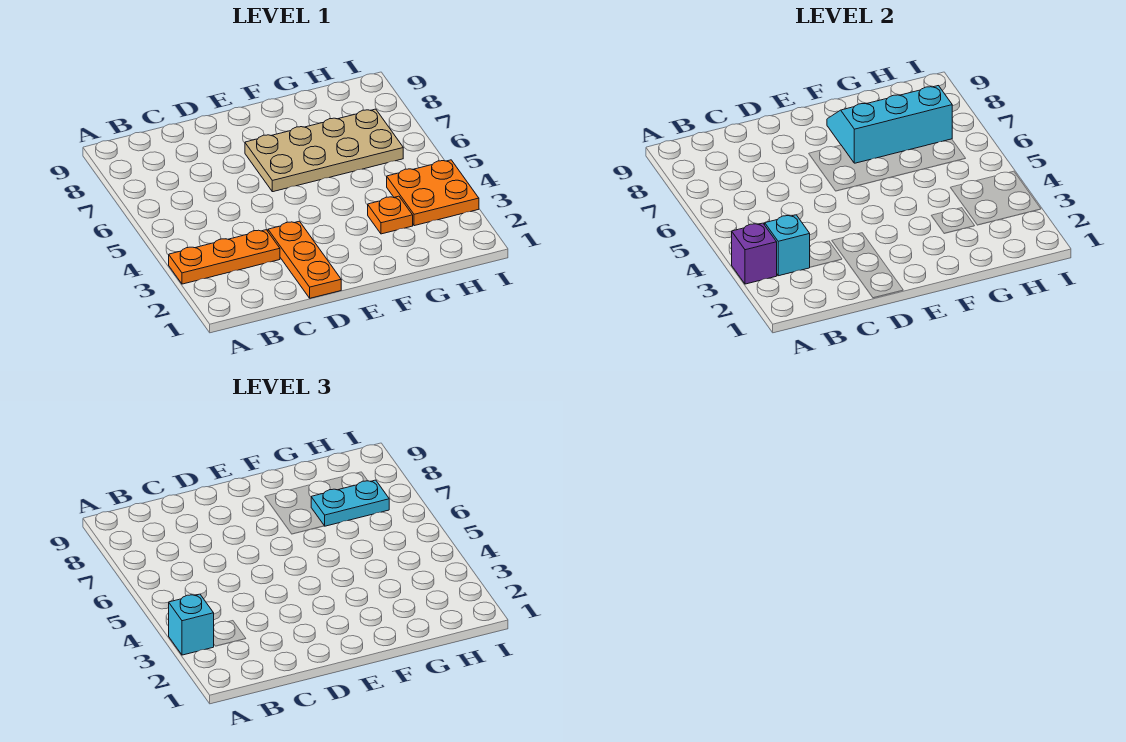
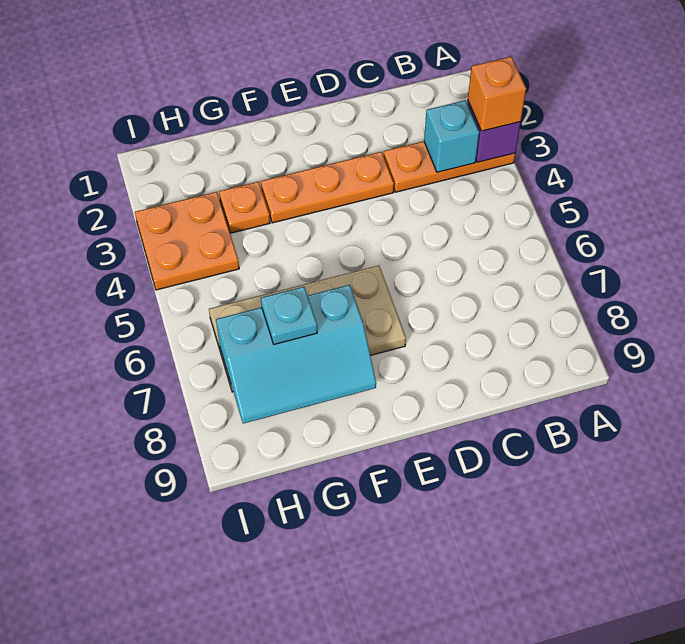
cyan brick A3 level 3 -> orange brick A3 level 3
orange plate D1:D3 level 1 -> orange plate D3:F3 level 1
cyan plate G7:H7 level 3 -> cyan plate G7 level 3

